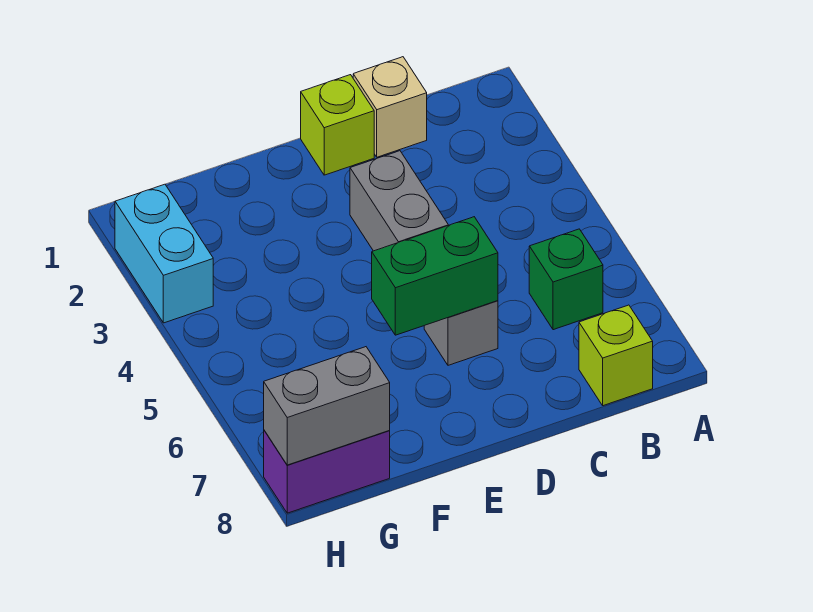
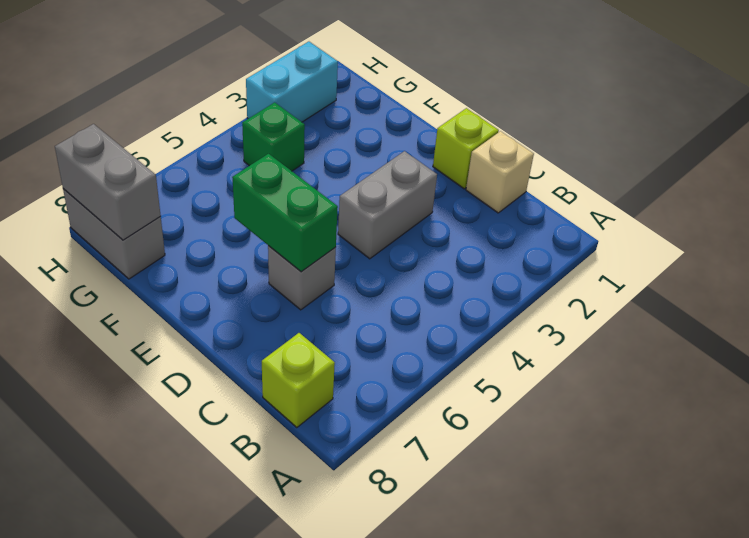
green brick B6 level 1 -> green brick G4 level 1
purple brick G8:H8 level 1 -> grey brick G8:H8 level 1

